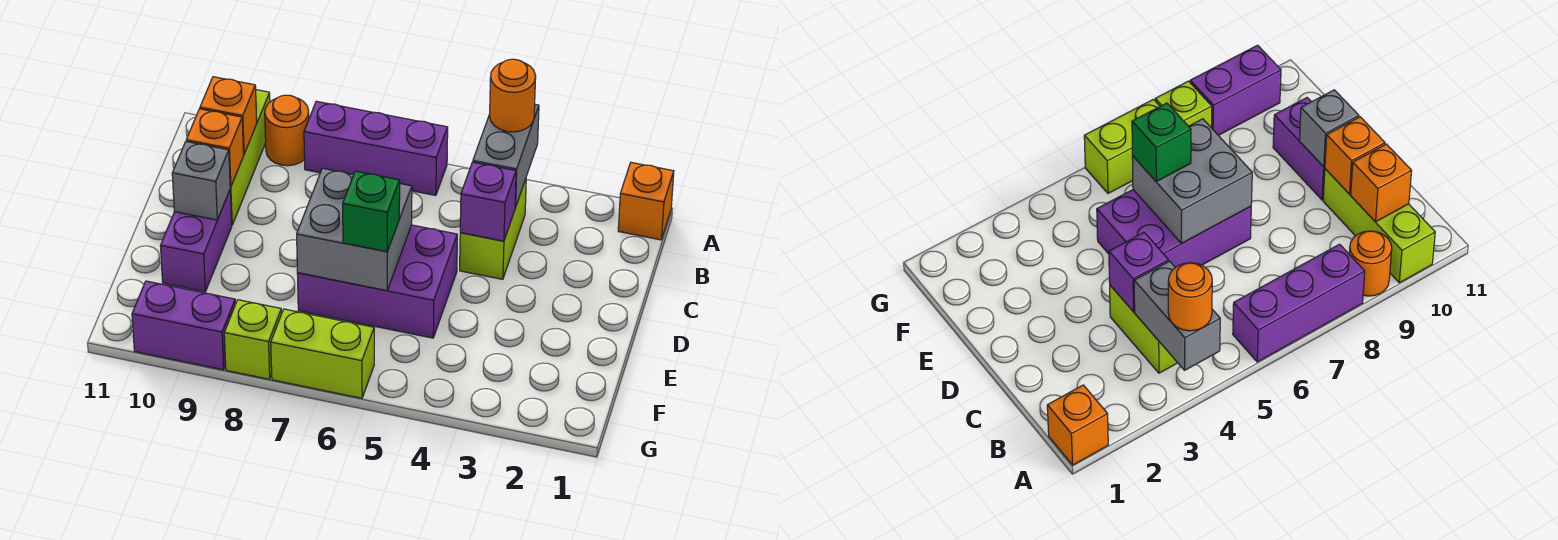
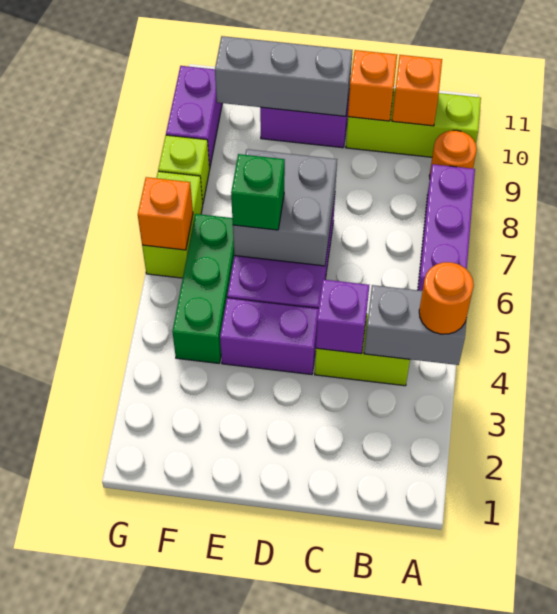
orange brick A1 level 1 -> orange brick G6 level 2
none -> purple brick D4:E4 level 1
grey brick D10 level 2 -> grey brick D10:F10 level 2
none -> green brick F4:F6 level 1

